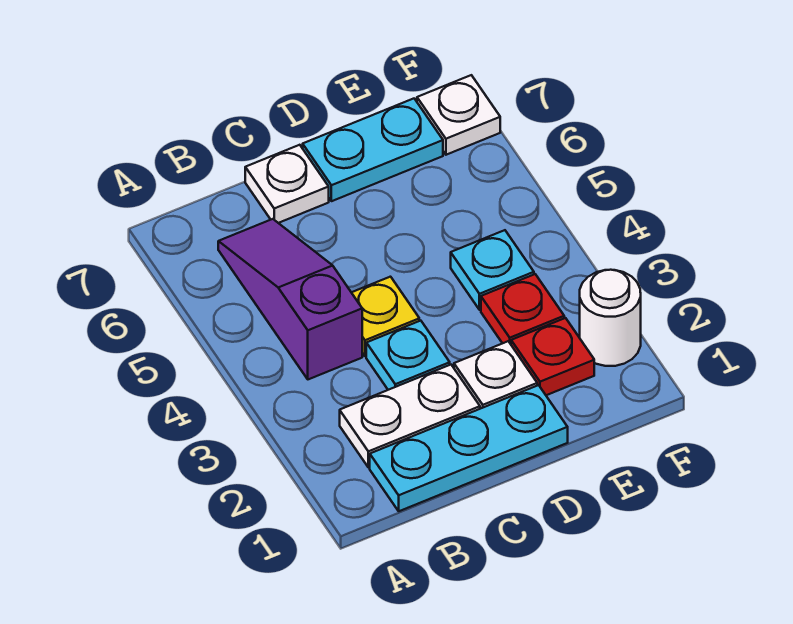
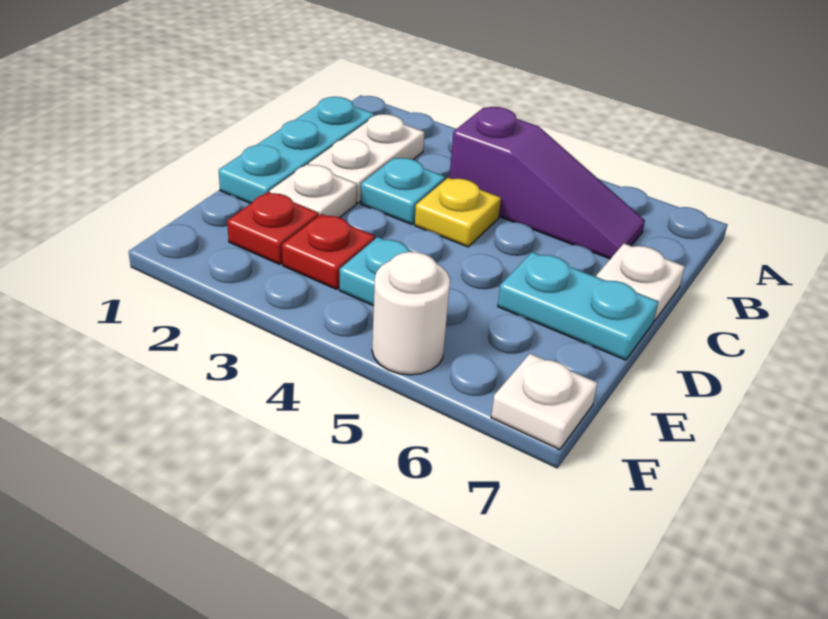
cyan plate D7:E7 level 1 -> cyan plate D6:D7 level 1
white round brick F2 level 1 -> white round brick F5 level 1

